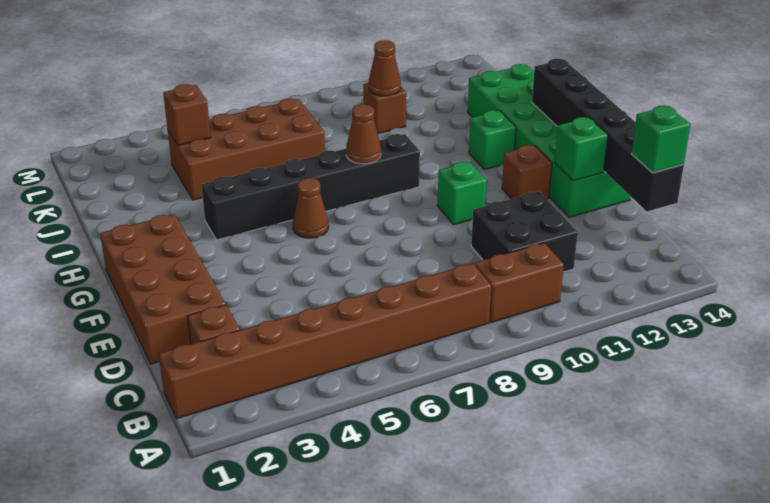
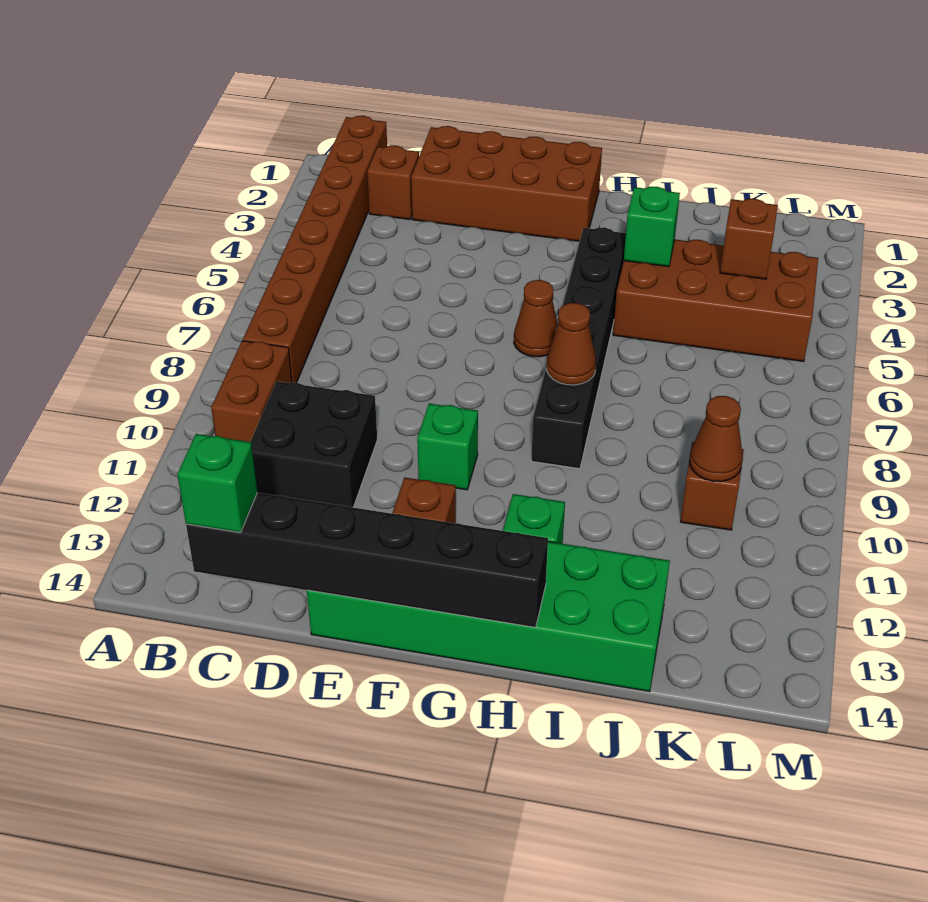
green brick E13 level 2 -> green brick I4 level 2
brown brick J4:K7 level 1 -> brown brick I4:L5 level 1

